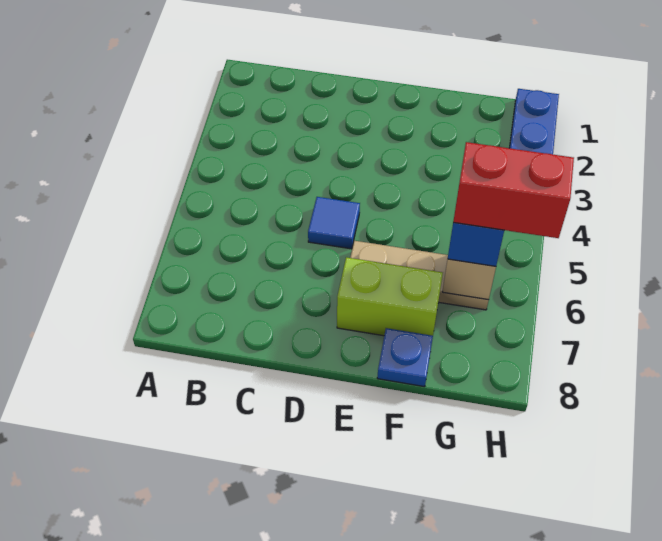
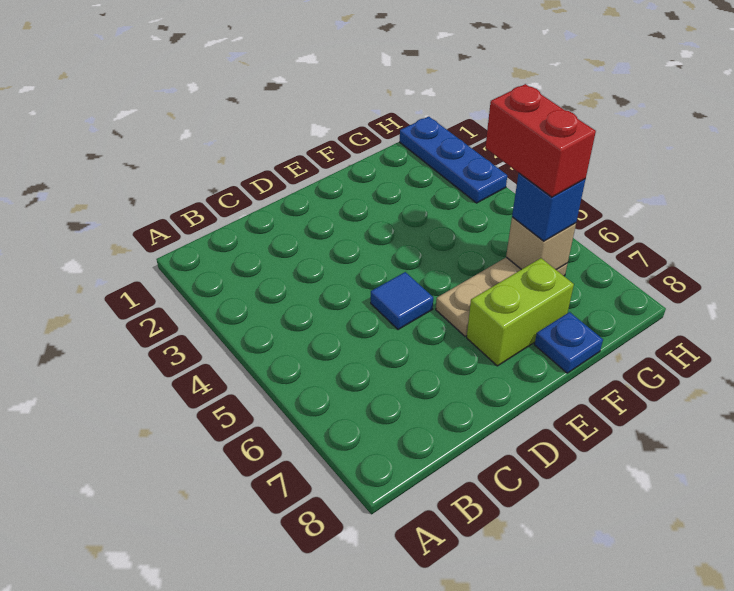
red brick G6:H6 level 4 -> red brick G5:G6 level 4

